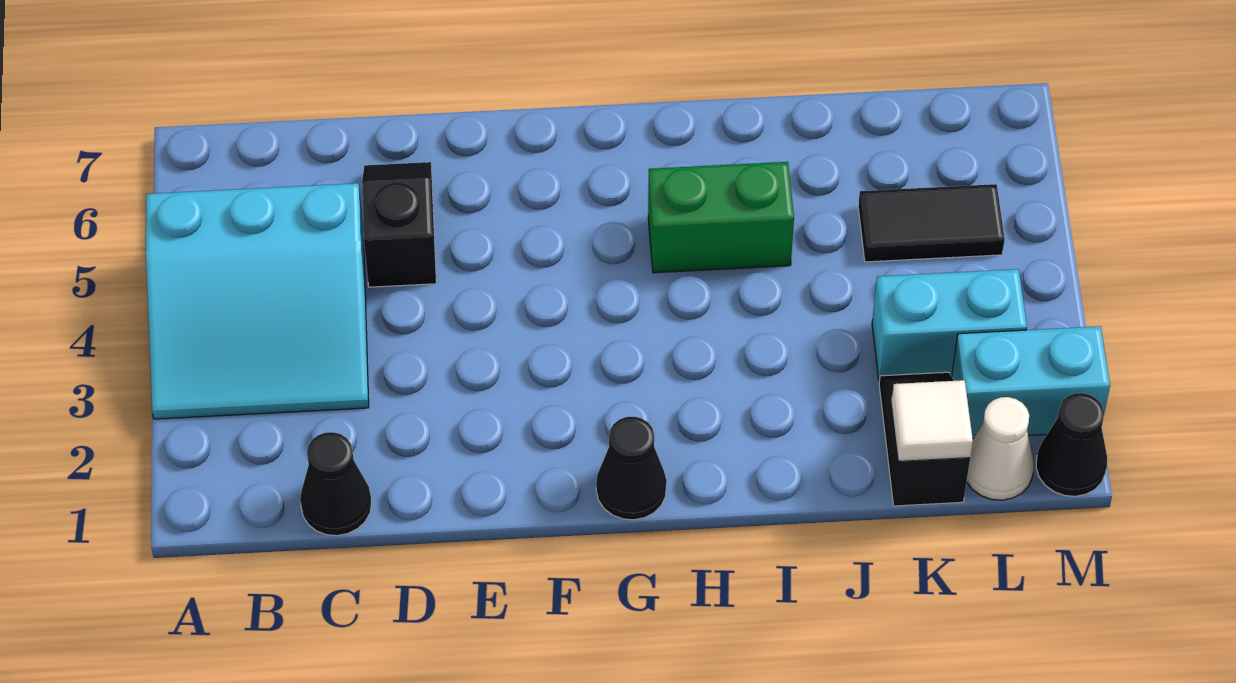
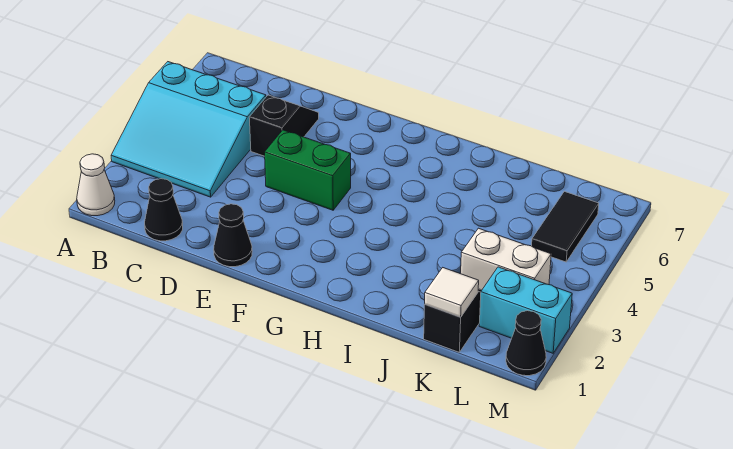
black cone G1 level 1 -> black cone E1 level 1
green brick H5:I5 level 1 -> green brick E4:F4 level 1
cyan brick K3:L3 level 1 -> white brick K3:L3 level 1
black tile K5:L5 level 1 -> black tile L5:L6 level 1
white cone L1 level 1 -> white cone A1 level 1

